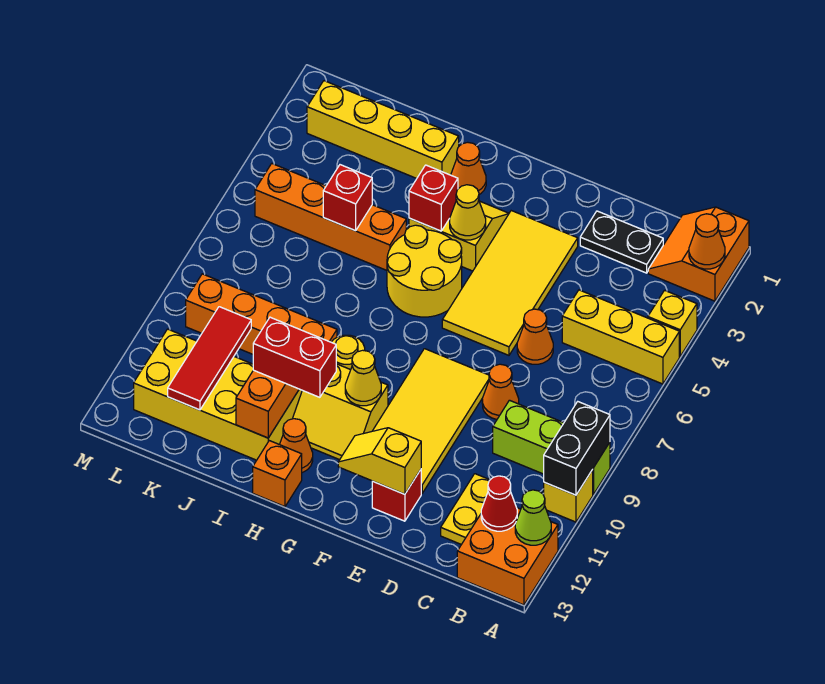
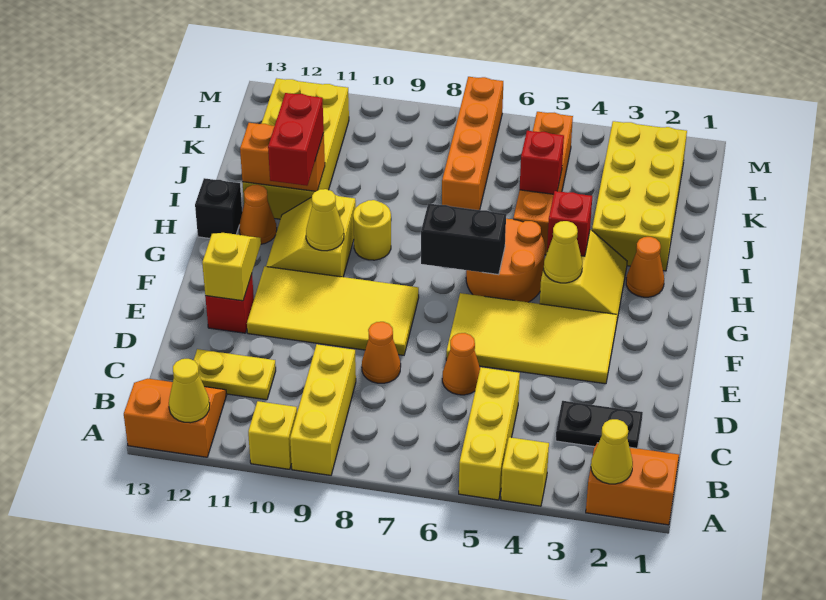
orange cone A2 level 2 -> yellow cone A2 level 2
lime brick A9:C9 level 1 -> yellow brick A9:C9 level 1
black brick A9:A10 level 2 -> black brick G6:G7 level 2
orange brick A12:B13 level 1 -> orange slope A12:B13 level 1 top A
lime cone A12 level 2 -> yellow cone A12 level 2
red cone B12 level 2 -> none
black plate C2:D2 level 1 -> black plate C2:C3 level 1
yellow round brick G5:H6 level 1 -> orange round brick G5:H6 level 1
orange brick H13 level 1 -> black brick H13 level 1
yellow brick I2:L2 level 1 -> yellow brick I2:L3 level 1
orange brick I9:L9 level 1 -> orange brick J7:M7 level 1
red tile K10:K12 level 2 -> none

